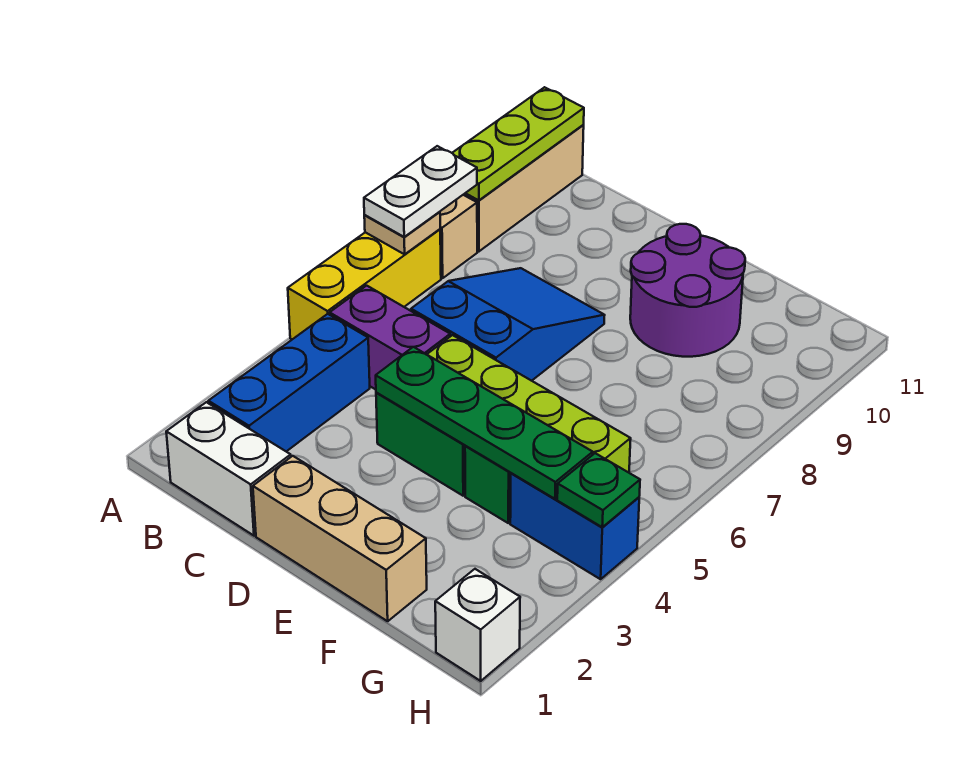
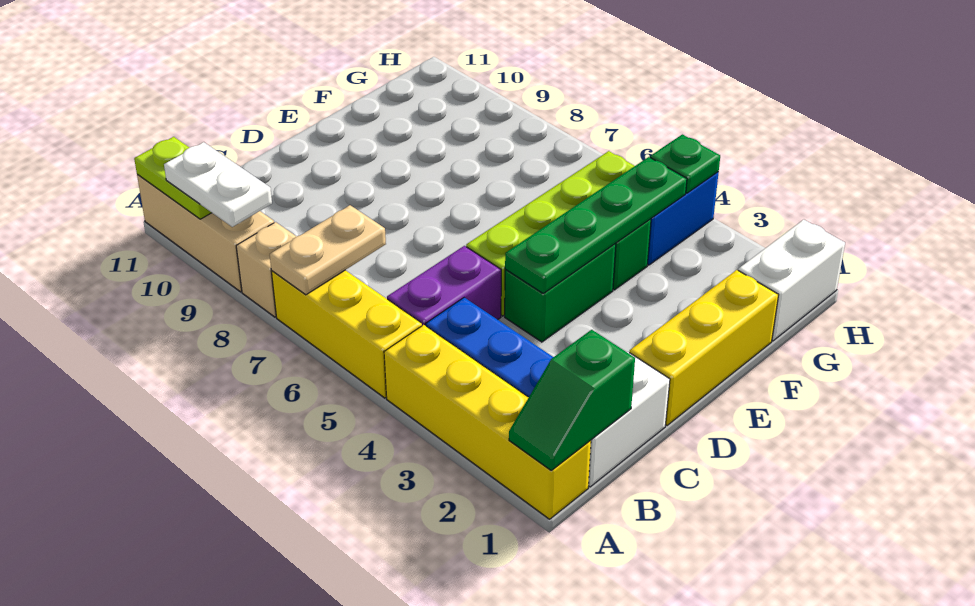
none -> yellow brick A1:A4 level 1
none -> green slope A1:B1 level 2 top B
tan plate A7 level 2 -> tan plate A7:B7 level 2
white plate A7:A8 level 3 -> white plate A9:A10 level 3
lime plate A9:A11 level 2 -> lime plate A10:A11 level 2
blue slope C6:D8 level 1 top 6 -> none
tan brick D1:F1 level 1 -> yellow brick D1:F1 level 1
purple round brick E9:F10 level 1 -> none
white brick H1 level 1 -> white brick G1:H1 level 1

